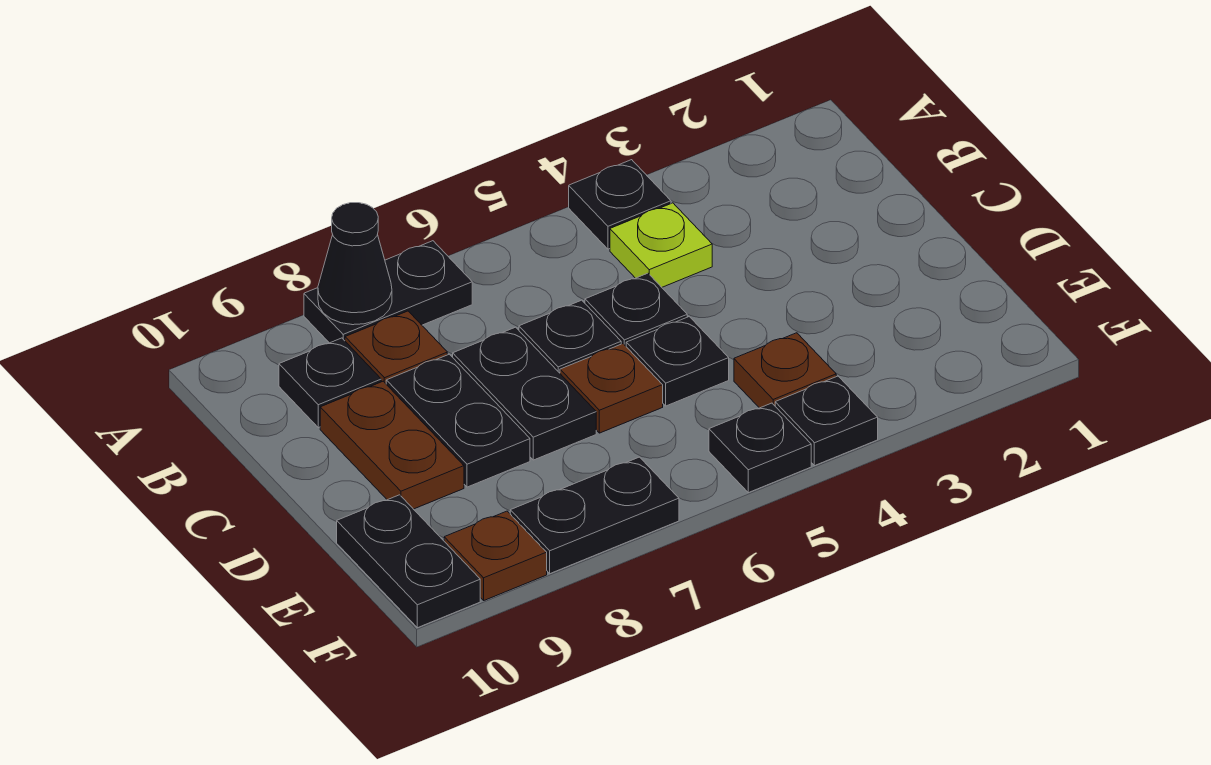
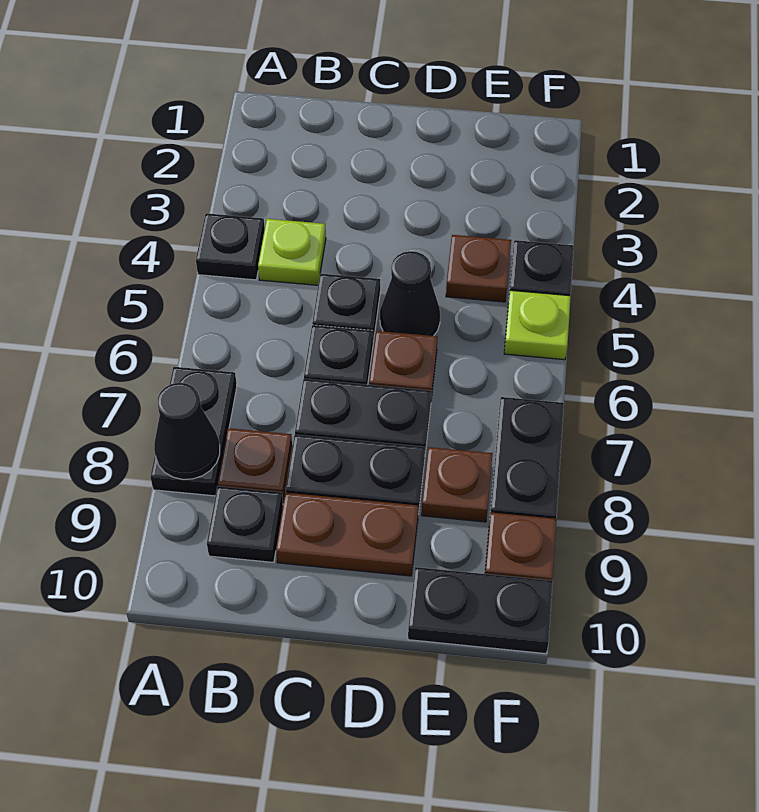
black plate D5 level 1 -> black cone D5 level 1
none -> brown plate E8 level 1
black plate F5 level 1 -> lime plate F5 level 1

